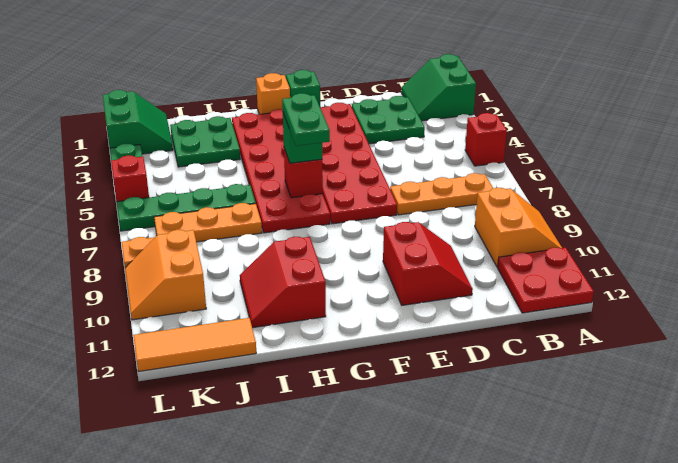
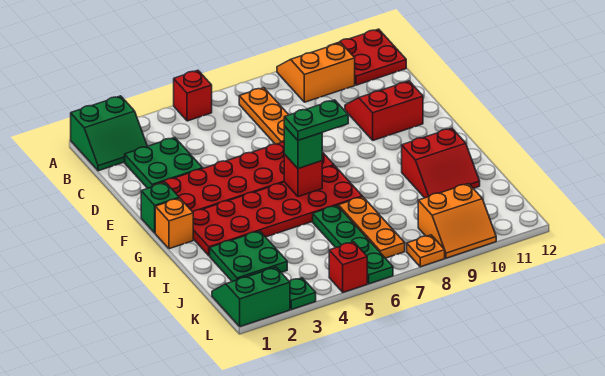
orange tile J12:L12 level 1 -> none

